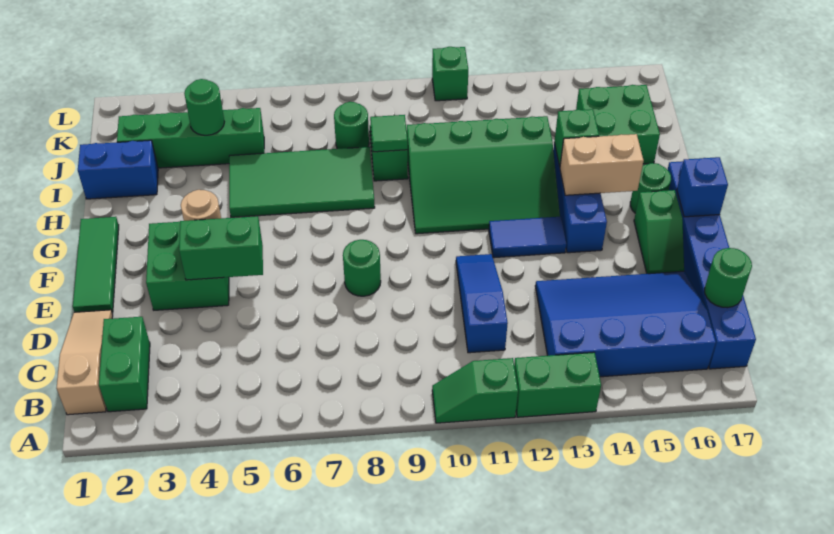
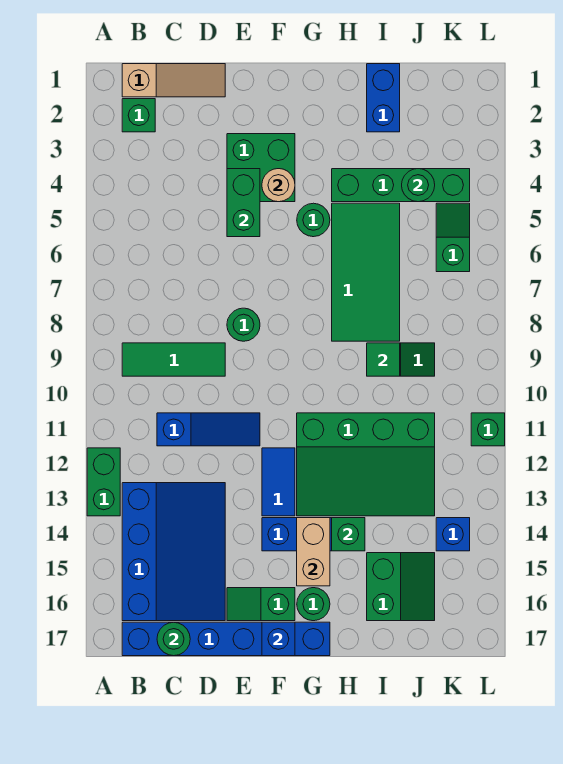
green slope A10:A11 level 1 top 11 -> green slope K5:K6 level 1 top 6
green brick B2:C2 level 1 -> green brick B2 level 1
green tile E1:G1 level 1 -> green tile B9:D9 level 1
green slope G10:I13 level 1 top I -> green slope G11:J13 level 1 top 11
green brick I15:J16 level 1 -> green slope I15:J16 level 1 top I
green brick J2:J5 level 1 -> green brick H4:K4 level 1
green round brick J8 level 1 -> green round brick G5 level 1
none -> blue brick K14 level 1

